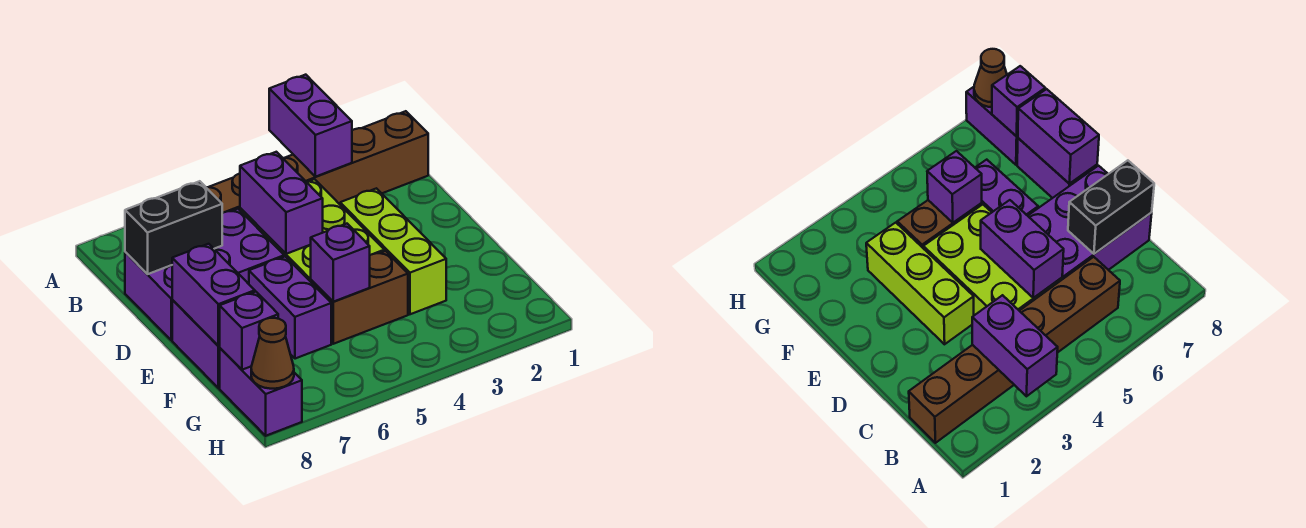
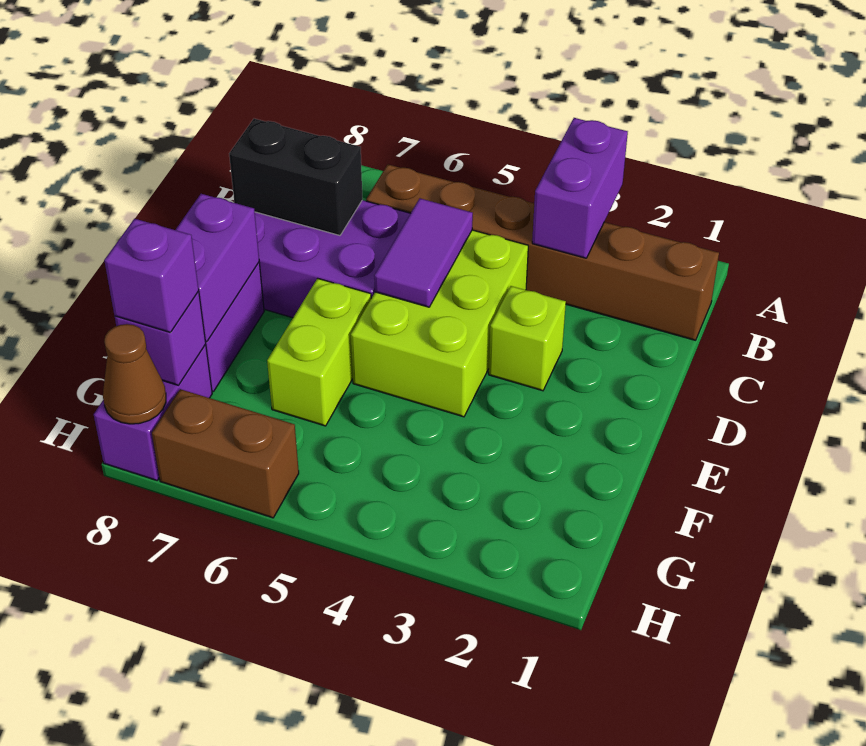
purple brick C5:D5 level 2 -> purple tile C5:D5 level 2
lime brick D3:F3 level 1 -> lime brick D3 level 1
purple brick E6:F6 level 1 -> lime brick E6:F6 level 1
brown brick F4:F5 level 1 -> brown brick H6:H7 level 1
purple brick F5 level 2 -> purple brick G8 level 3

